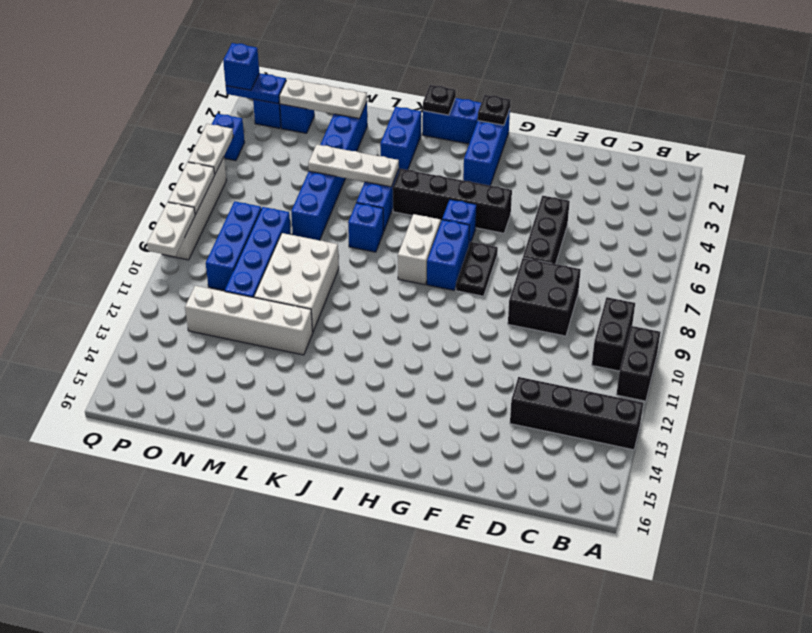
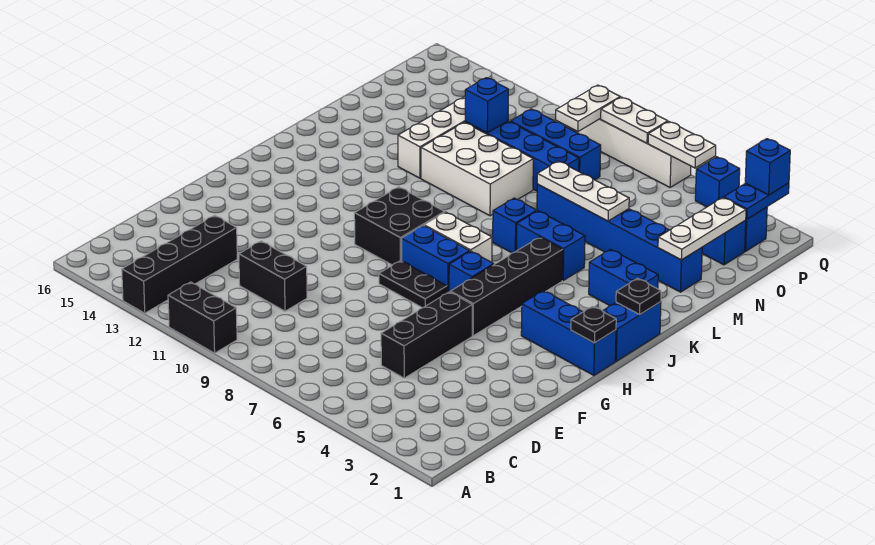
black brick B9:B10 level 1 -> black brick D10:D11 level 1
black brick D8:E9 level 1 -> black brick H9:I10 level 1
black brick E5:E7 level 1 -> black brick D5:F5 level 1
white plate K5:M5 level 2 -> white plate M5:M7 level 2
none -> blue brick N11 level 2
white plate Q9:Q10 level 2 -> white plate P9:Q9 level 2

